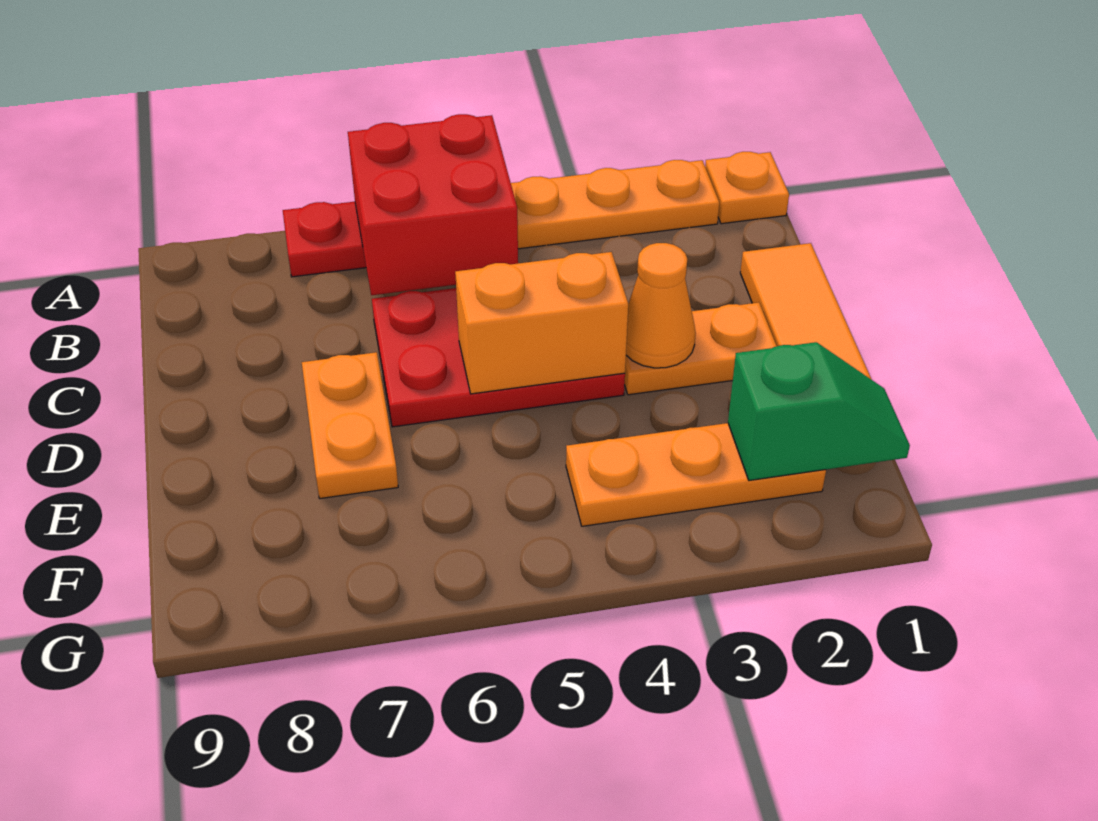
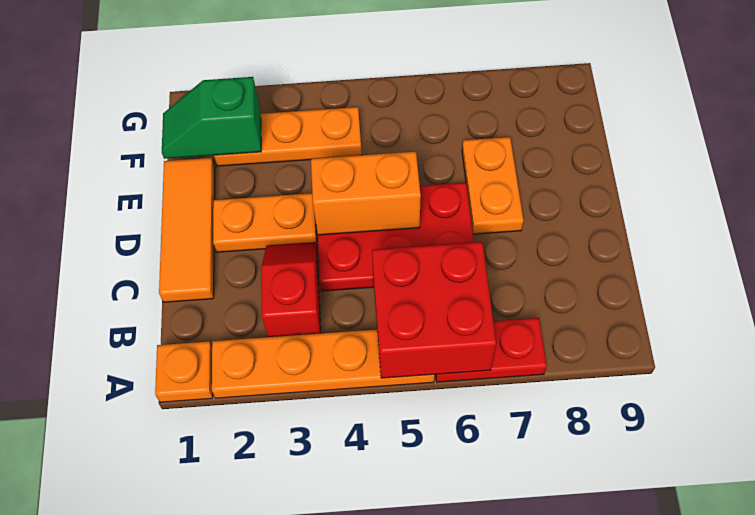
none -> red slope B3:C3 level 1 top B
orange cone D3 level 2 -> none

